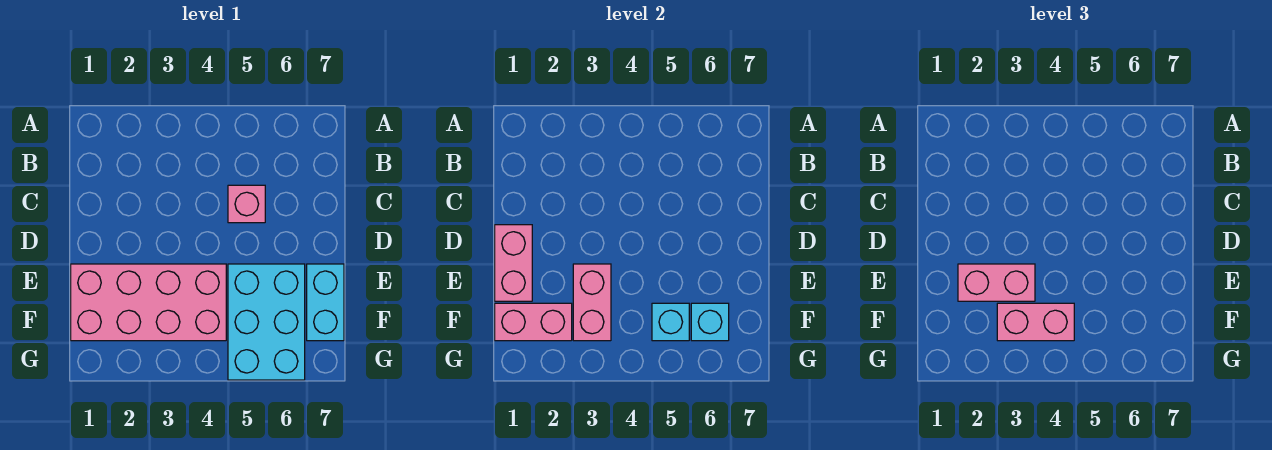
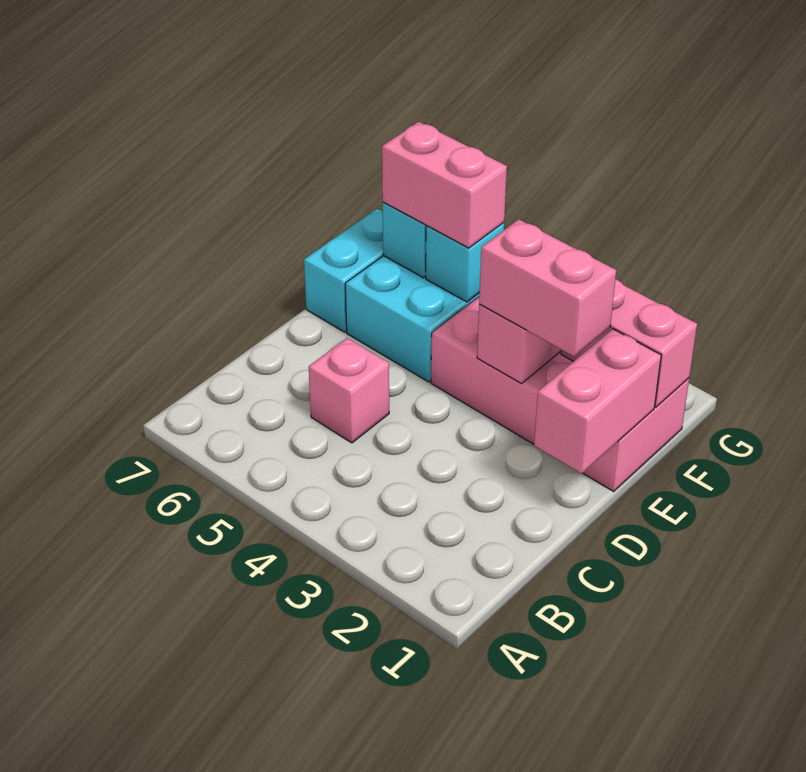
pink brick F3:F4 level 3 -> pink brick F5:F6 level 3

